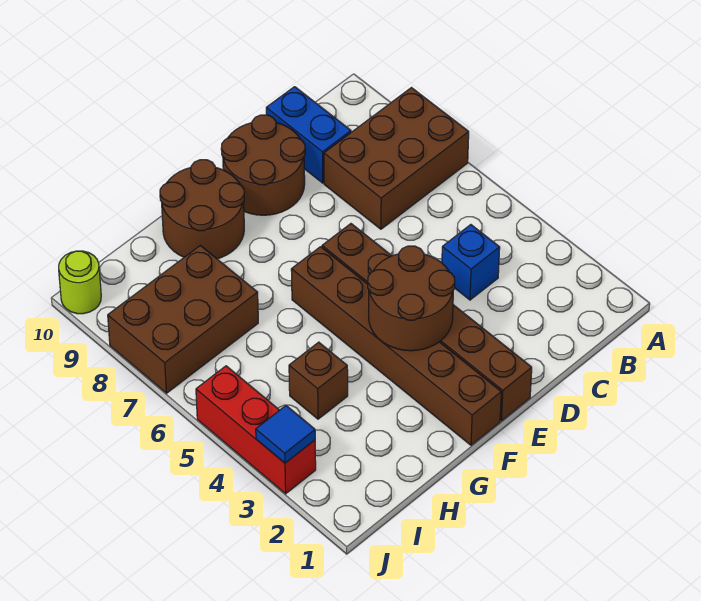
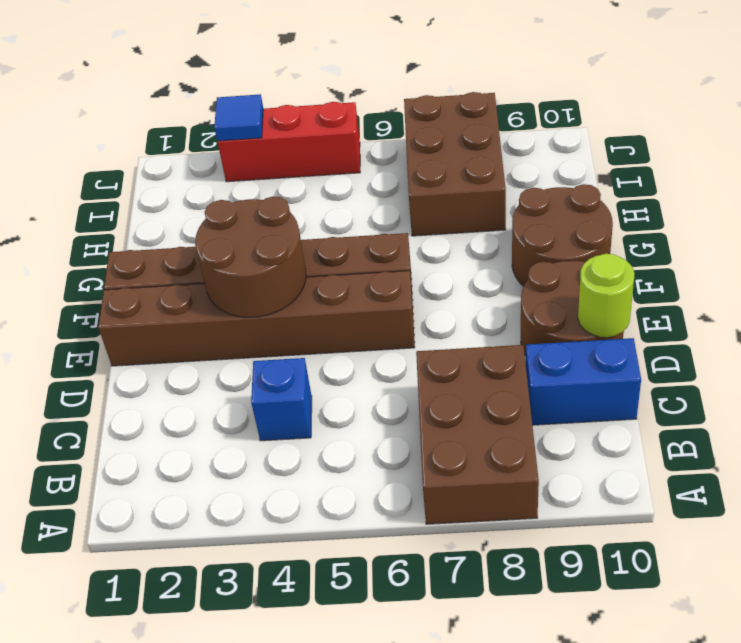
brown brick H4 level 1 -> none
lime round brick J10 level 1 -> lime round brick D10 level 2

